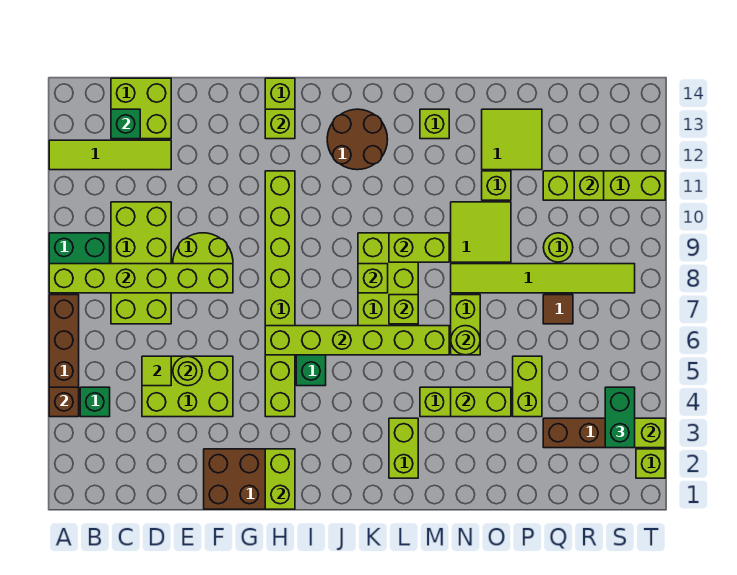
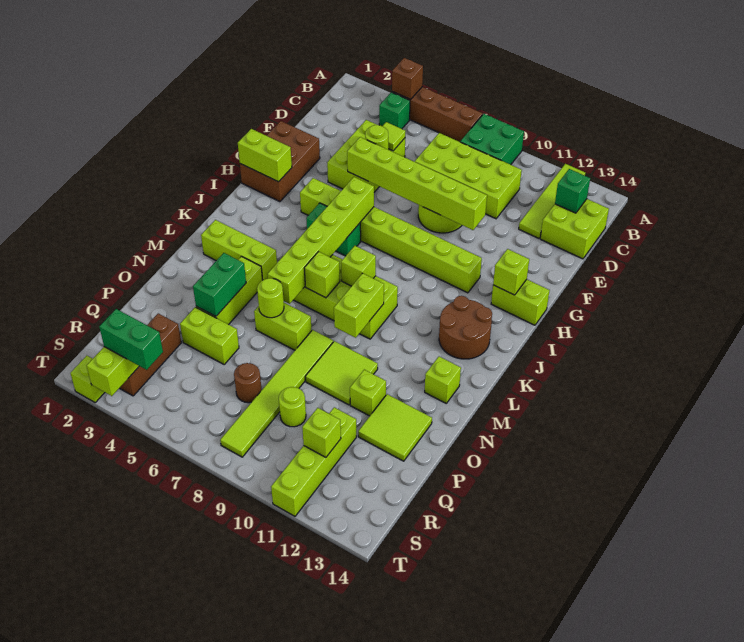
lime brick A8:F8 level 2 -> lime brick F5:F10 level 2
lime brick L2:L3 level 1 -> lime brick L2:L4 level 1
lime brick N4:O4 level 2 -> green brick N4:O4 level 2
brown tile Q7 level 1 -> brown round brick Q7 level 1

